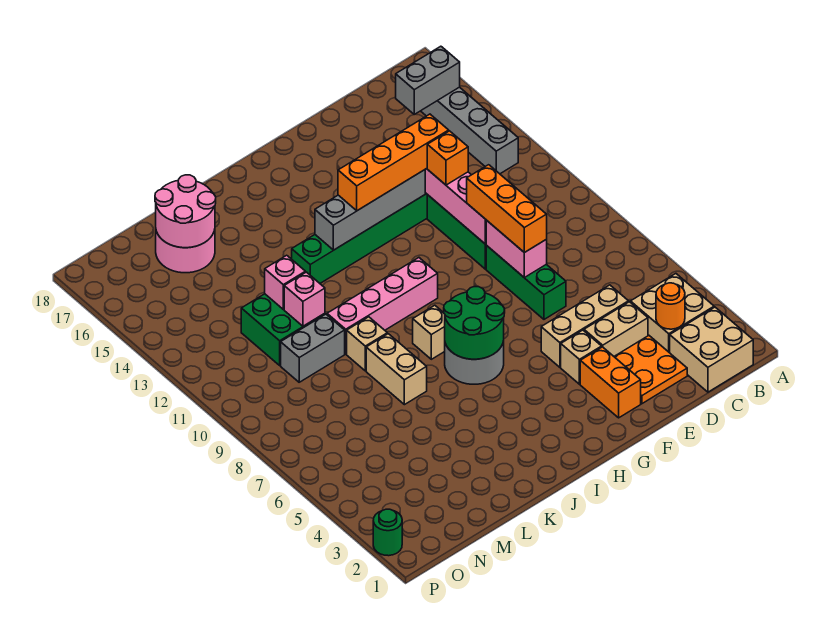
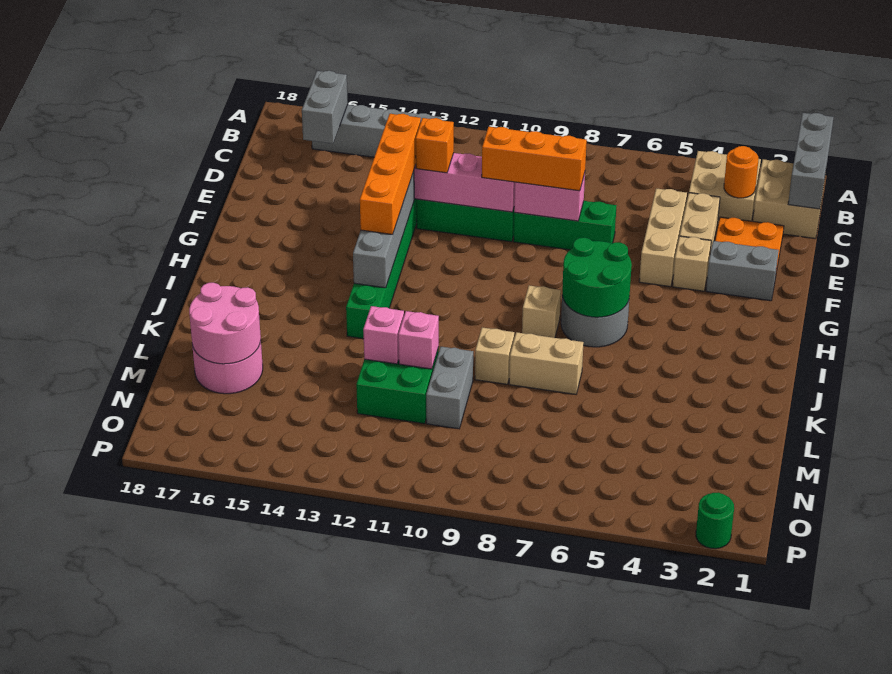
none -> grey brick A1:C1 level 2
orange brick F2:F3 level 1 -> grey brick F2:F3 level 1
pink brick H10:K10 level 1 -> none

